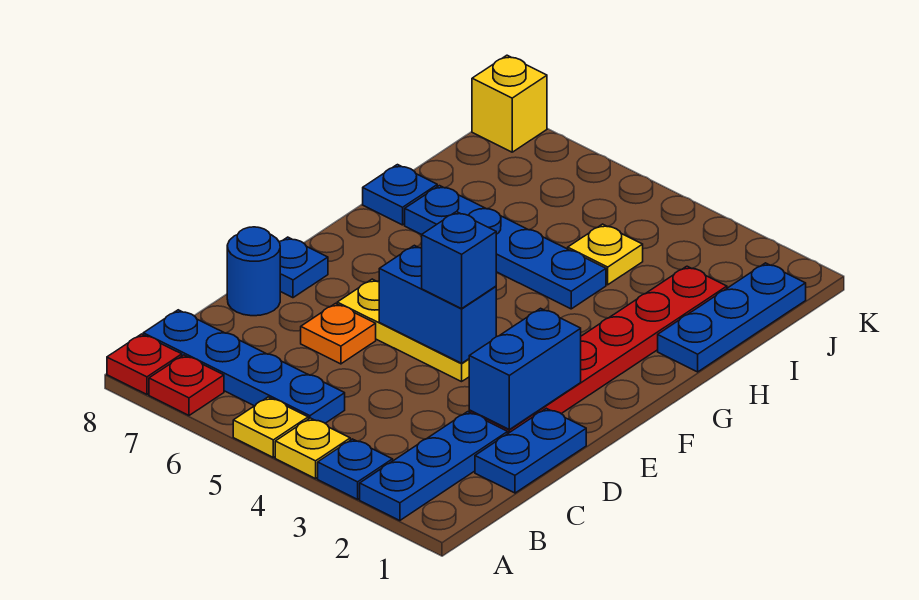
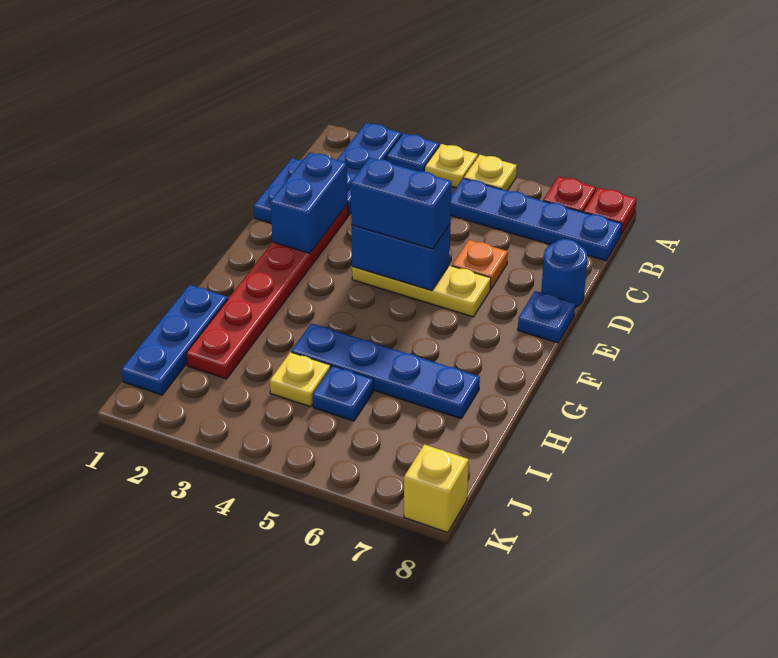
blue brick E4 level 3 -> blue brick E4:E5 level 3
blue plate H8 level 1 -> blue plate I5 level 1

